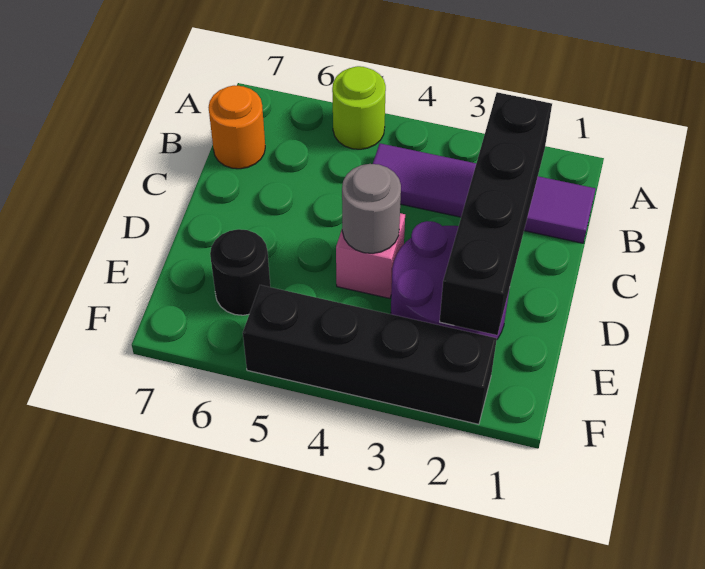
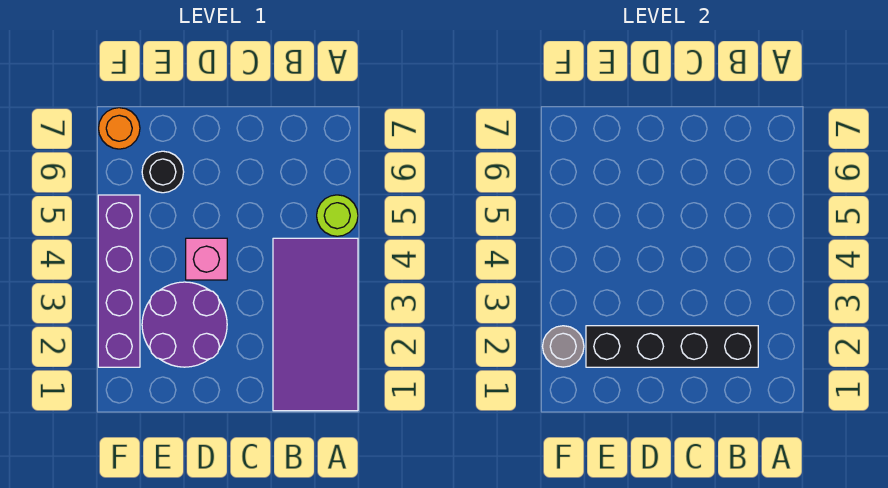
purple tile B1:B4 level 1 -> purple tile A1:B4 level 1
orange round brick B7 level 1 -> orange round brick F7 level 1
grey round brick D4 level 2 -> grey round brick F2 level 2
black brick F2:F5 level 1 -> purple brick F2:F5 level 1

